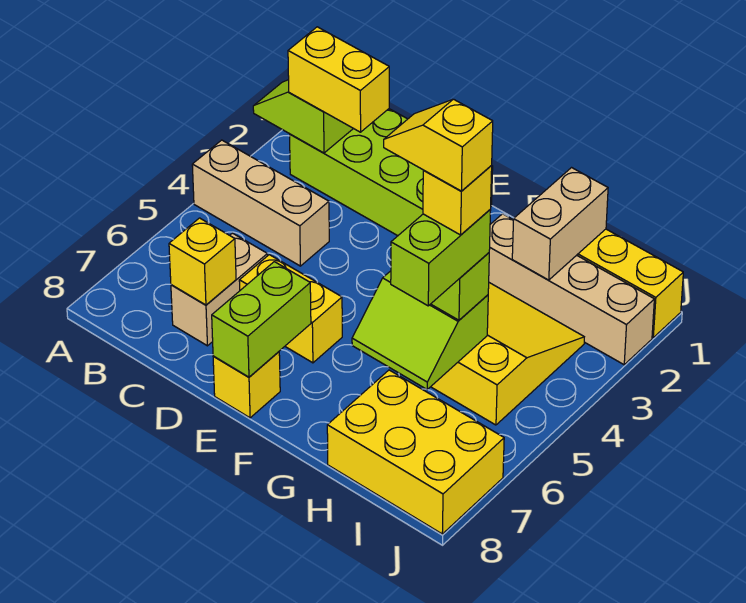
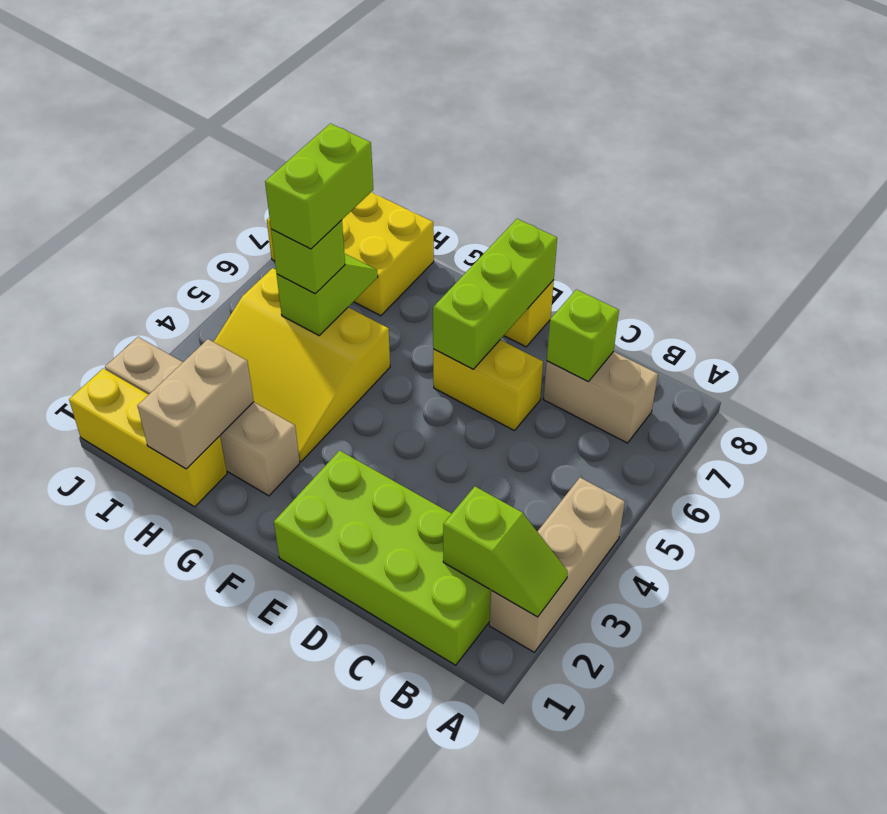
tan brick A4:C4 level 1 -> tan brick A2:A4 level 1
yellow brick B2:C2 level 3 -> none
tan brick C6:C7 level 1 -> tan brick B7:C7 level 1
yellow brick C7 level 2 -> lime brick C7 level 2
lime brick E7:E8 level 2 -> lime brick E6:E8 level 2
lime slope G5:H6 level 2 top 5 -> lime slope H5:H6 level 2 top 5
yellow slope G5:H5 level 6 top H -> none
yellow brick H5 level 5 -> none

